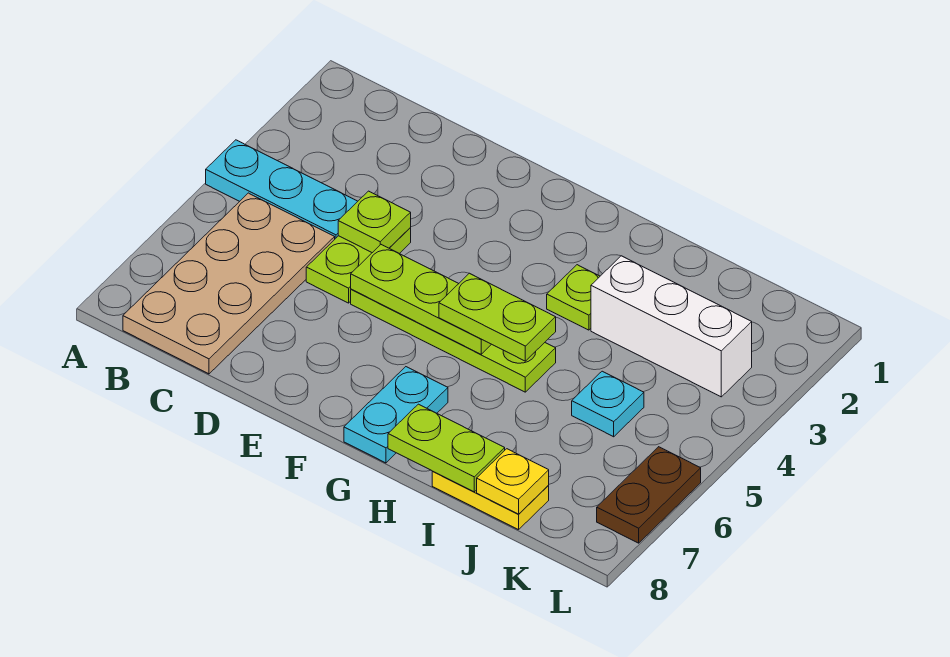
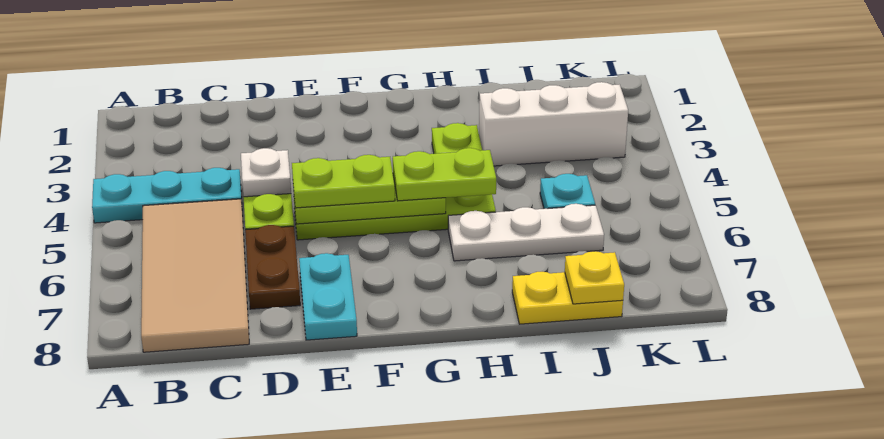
tan plate B5:C8 level 1 -> tan tile B5:C8 level 1
lime plate D4 level 2 -> white plate D4 level 2
cyan plate G7:G8 level 1 -> cyan plate E7:E8 level 1
none -> white plate H6:J6 level 1
lime plate H8:I8 level 2 -> lime plate E5:F5 level 3
brown plate L6:L7 level 1 -> brown plate D6:D7 level 1

